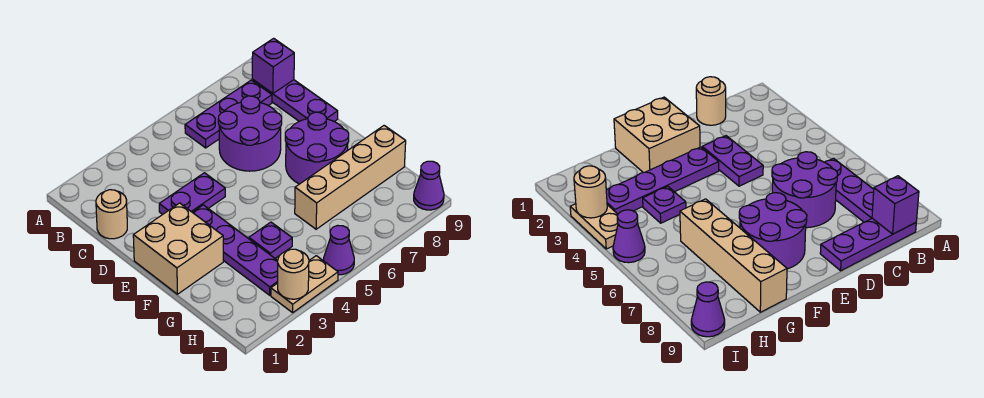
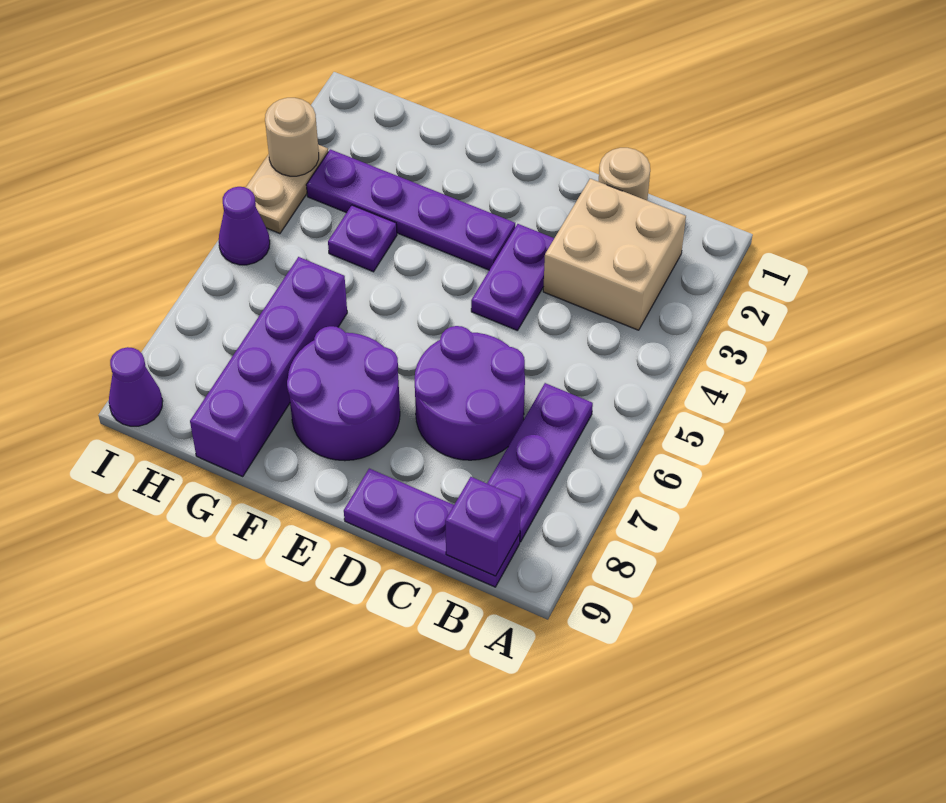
tan brick E1:F2 level 1 -> tan brick B2:C3 level 1
tan brick G6:G9 level 1 -> purple brick G6:G9 level 1

